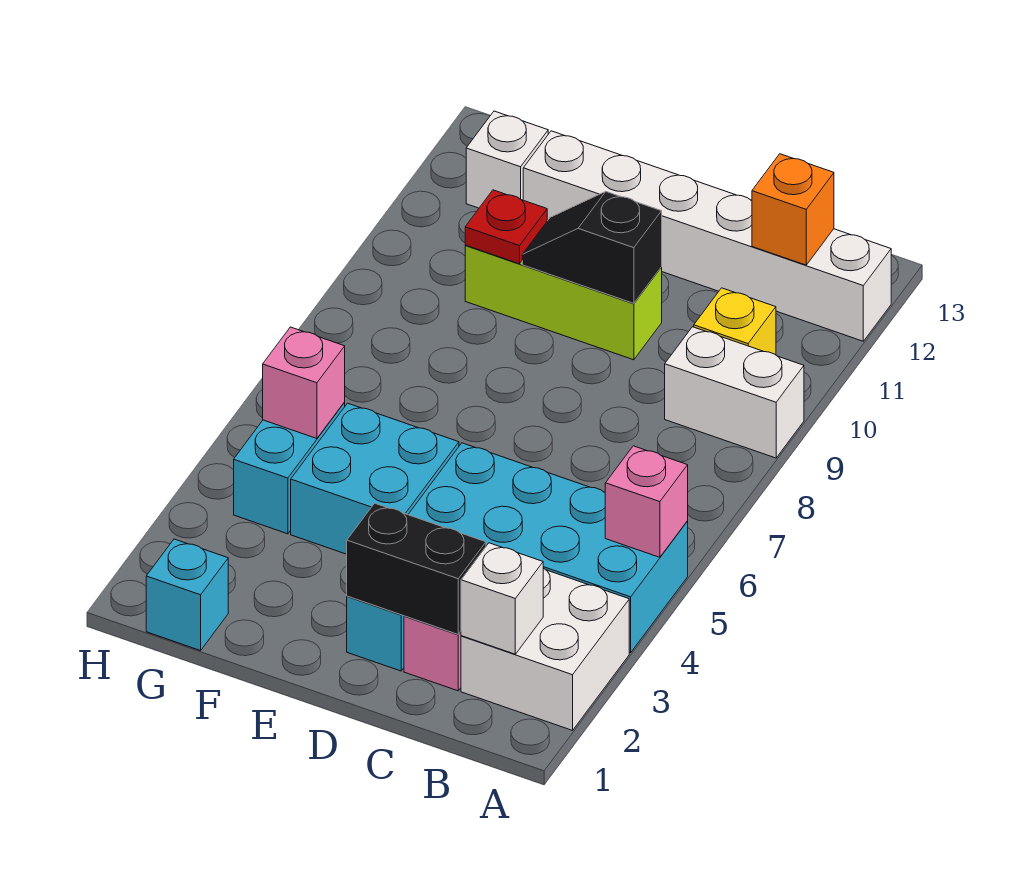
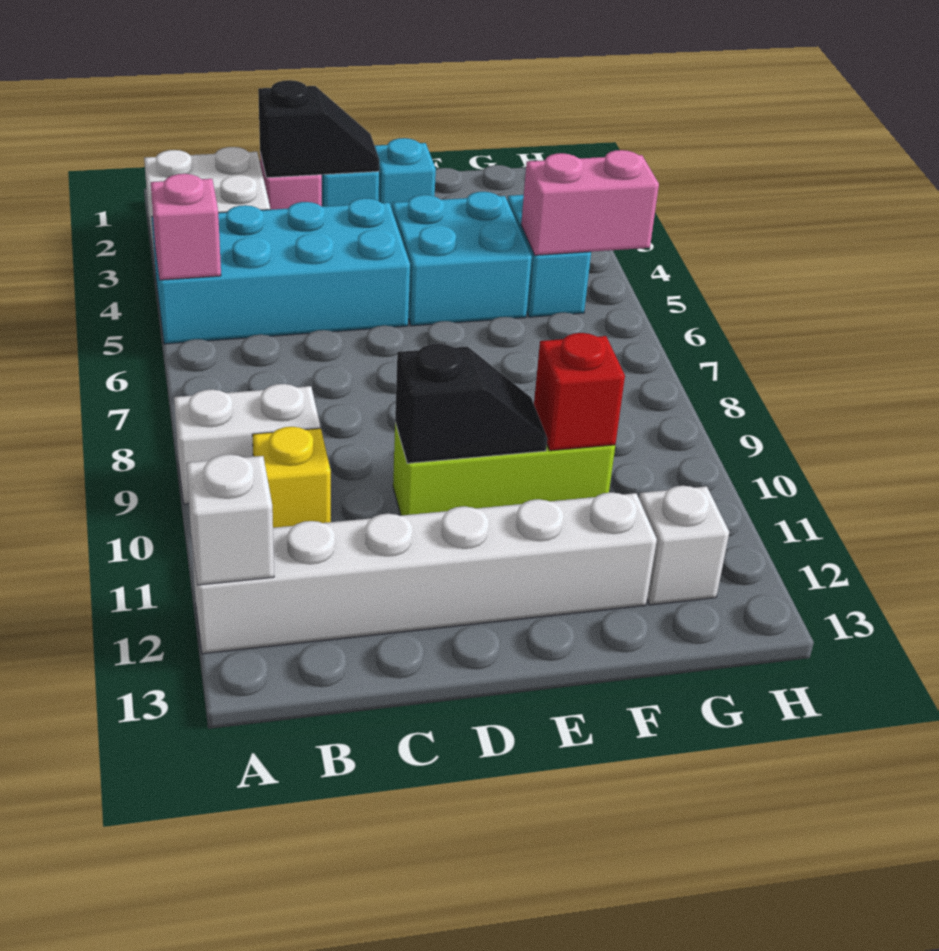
white brick B2 level 2 -> white brick A12 level 2
orange brick B12 level 2 -> none
black brick C2:D2 level 2 -> black slope C2:D2 level 2 top C
red plate F10 level 2 -> red brick F10 level 2
cyan brick G1 level 1 -> cyan brick E2 level 1
pink brick G5 level 2 -> pink brick G5:H5 level 2

